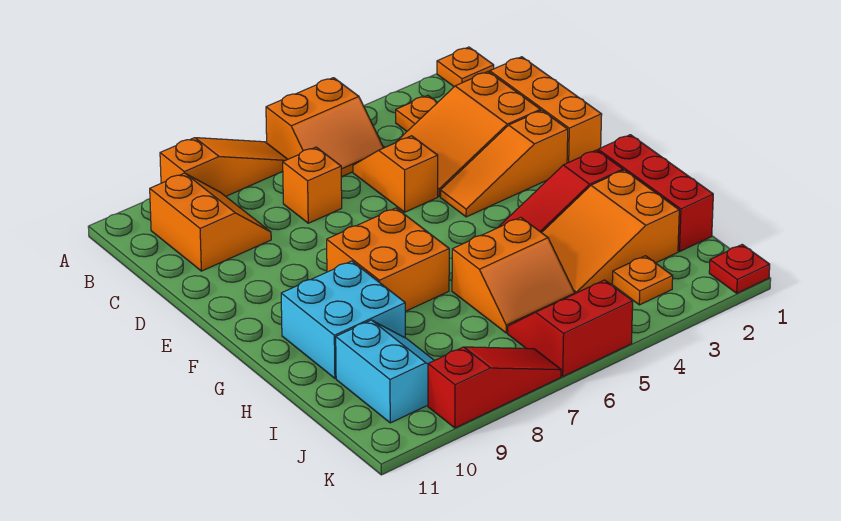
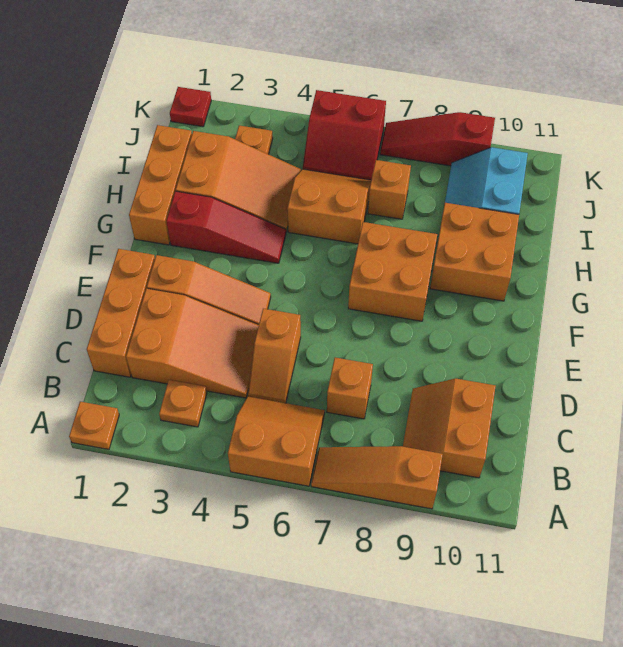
red brick G1:I1 level 1 -> orange brick G1:I1 level 1
cyan brick G9:H10 level 1 -> orange brick G9:H10 level 1
none -> orange brick I7 level 1

